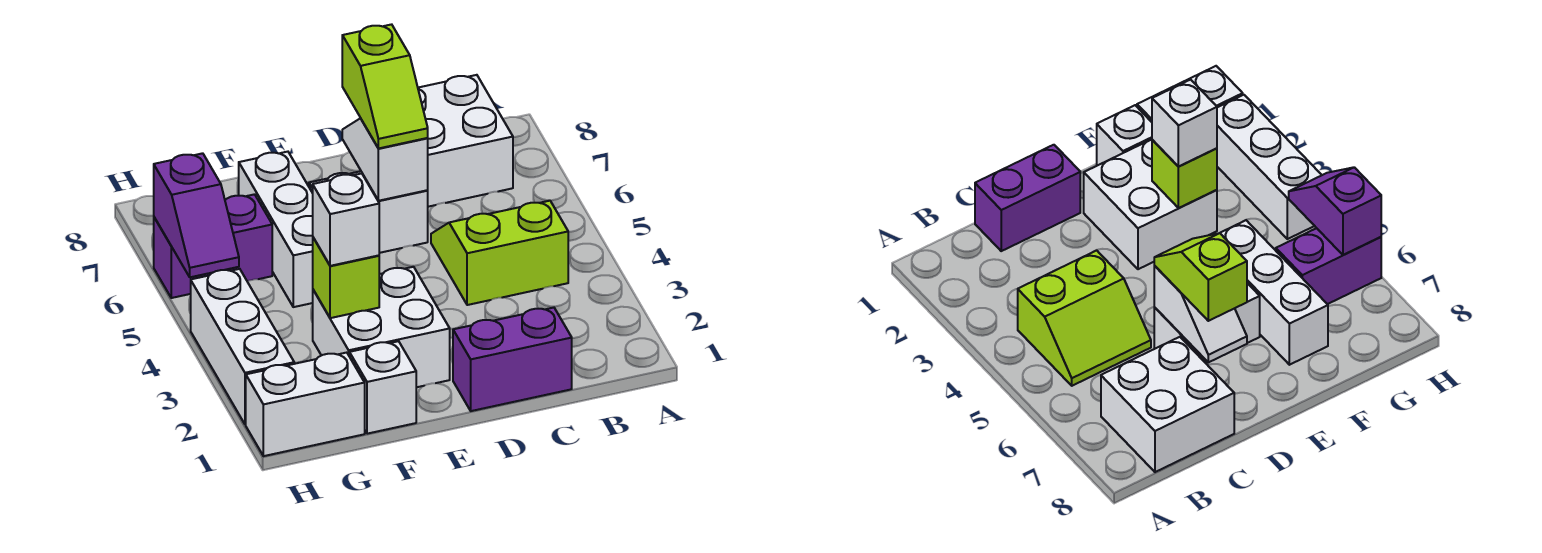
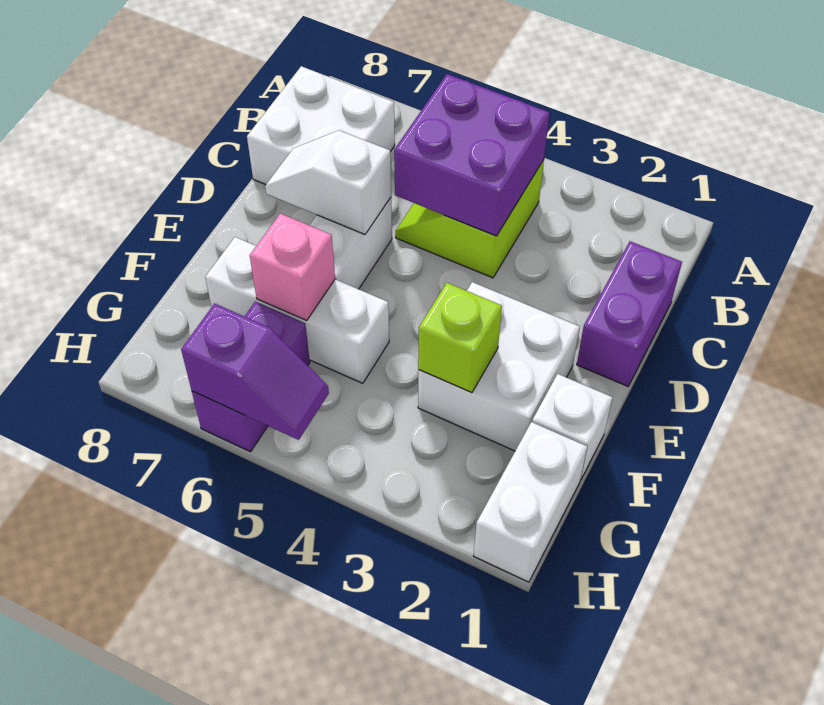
none -> purple brick B4:C5 level 2
lime slope D6:D7 level 3 top 7 -> none
white brick F3 level 3 -> none
none -> pink brick F6 level 2
white brick H2:H4 level 1 -> none

